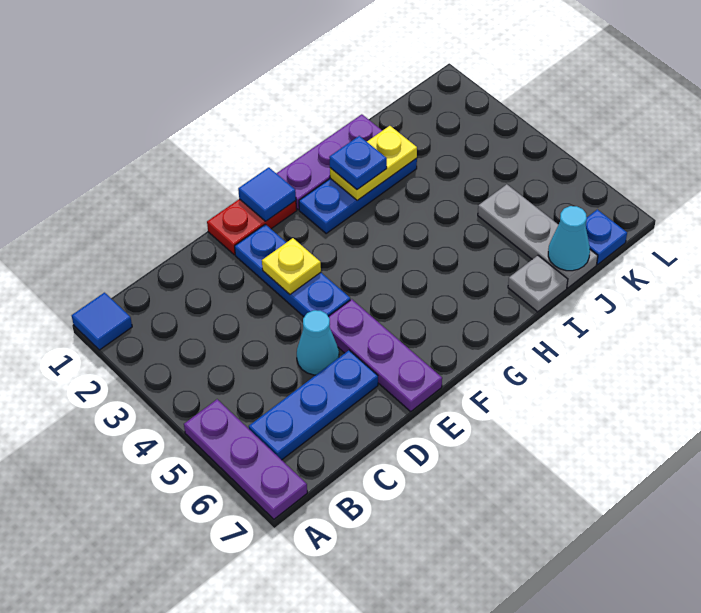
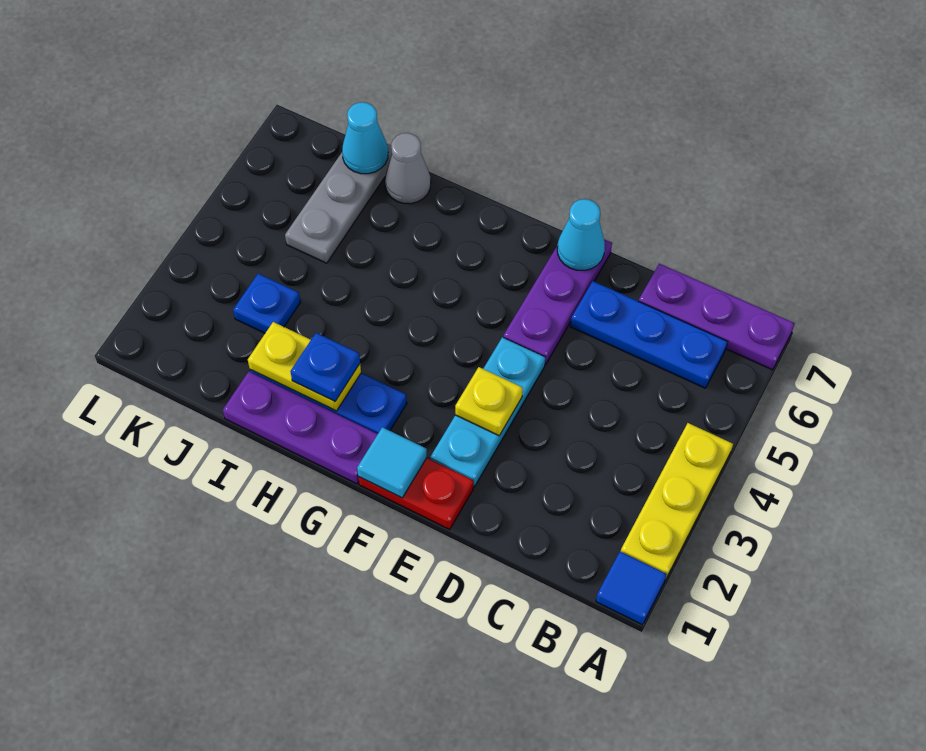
none -> yellow plate A2:A4 level 1
purple plate A5:A7 level 1 -> purple plate A7:C7 level 1
cyan cone D5 level 1 -> cyan cone E7 level 2
blue plate E2:E4 level 1 -> cyan plate E2:E4 level 1
blue tile F1 level 2 -> cyan tile F1 level 2
grey plate I7 level 1 -> grey cone I7 level 1
blue plate K7 level 1 -> blue plate J3 level 1

